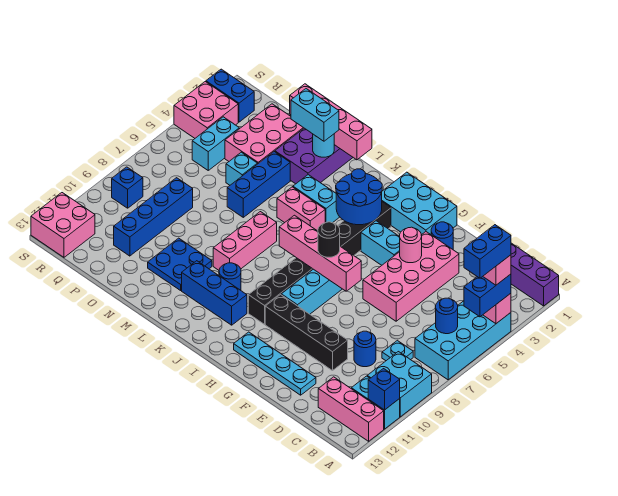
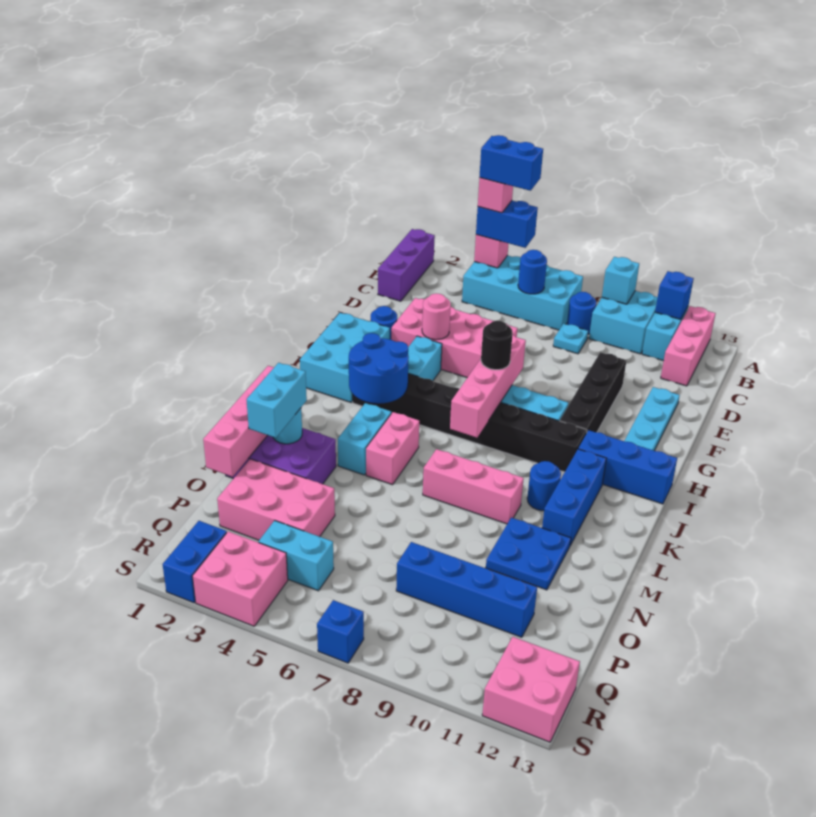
blue round brick D9 level 1 -> blue round brick B8 level 1
blue brick N4:N6 level 1 -> blue brick I11:I13 level 1
cyan brick O5 level 1 -> cyan brick A9 level 2
blue brick R9 level 1 -> blue brick S7 level 1

